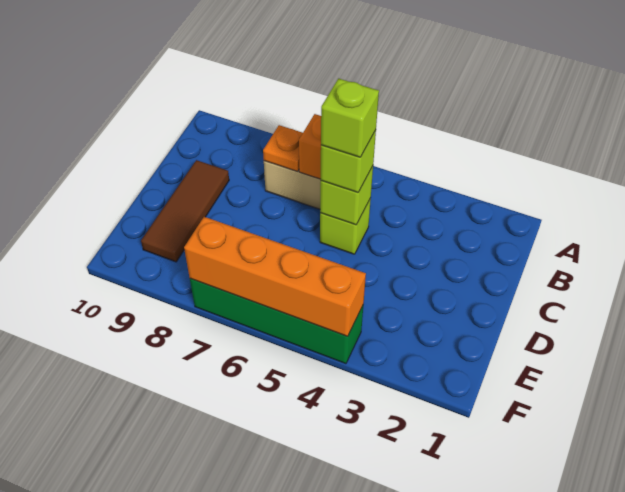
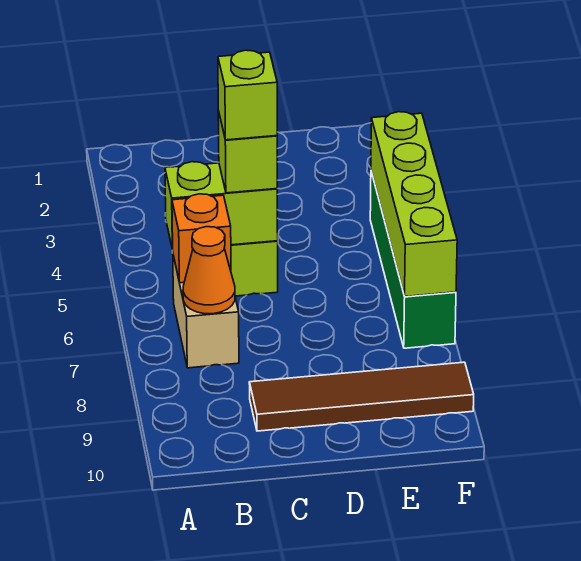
orange plate B7 level 2 -> orange cone B7 level 2
lime brick C5 level 2 -> lime brick B5:C5 level 2
brown tile C9:E9 level 1 -> brown tile C9:F9 level 1
orange brick F4:F7 level 2 -> lime brick F4:F7 level 2

